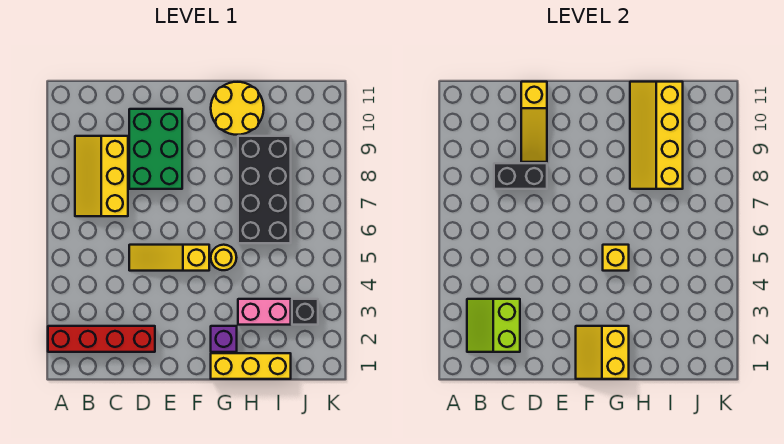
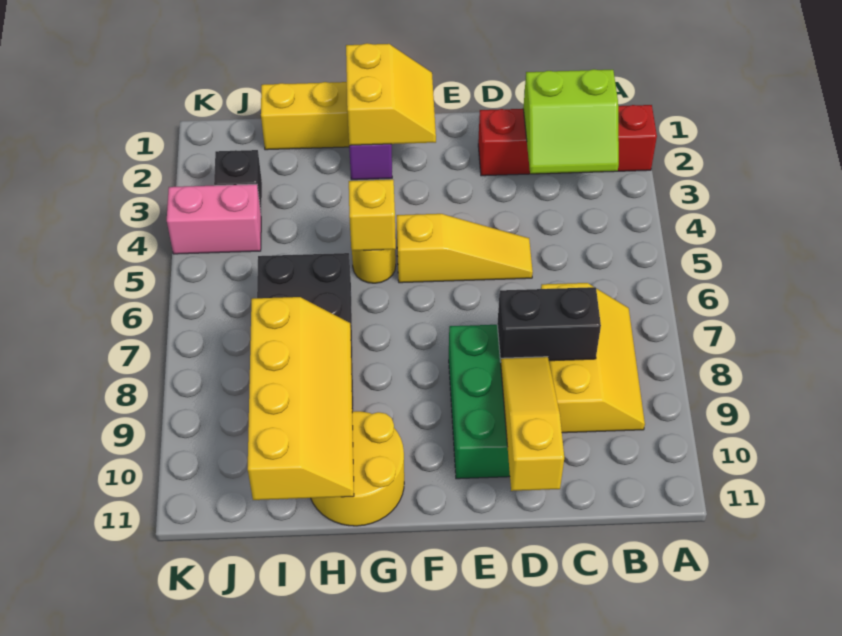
lime slope B2:C3 level 2 top C -> lime slope B2:C3 level 2 top 2
pink brick H3:I3 level 1 -> pink brick J4:K4 level 1

